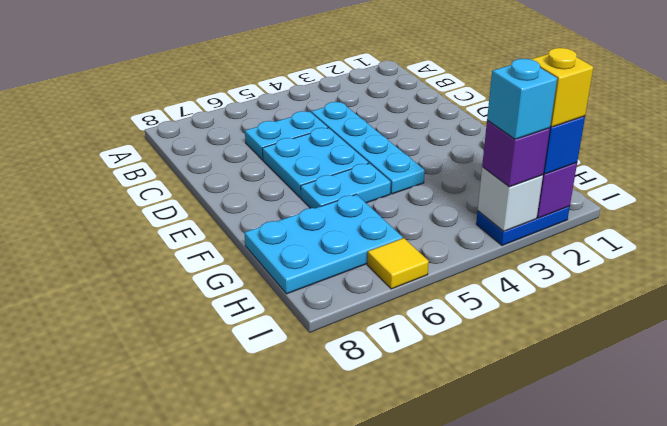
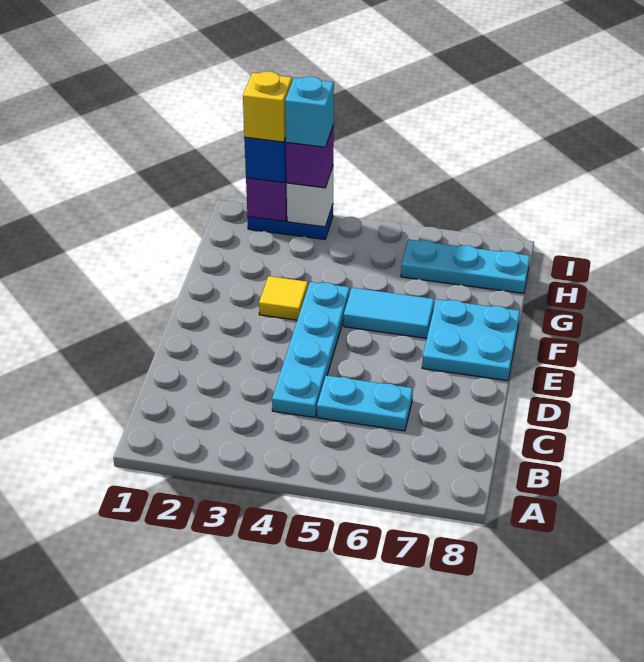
cyan plate D5:E6 level 1 -> cyan plate E7:F8 level 1
cyan plate F5:F6 level 1 -> cyan tile F5:F6 level 1
cyan plate G6:H8 level 1 -> cyan plate H6:H8 level 1
yellow tile I6 level 1 -> yellow tile F3 level 1

